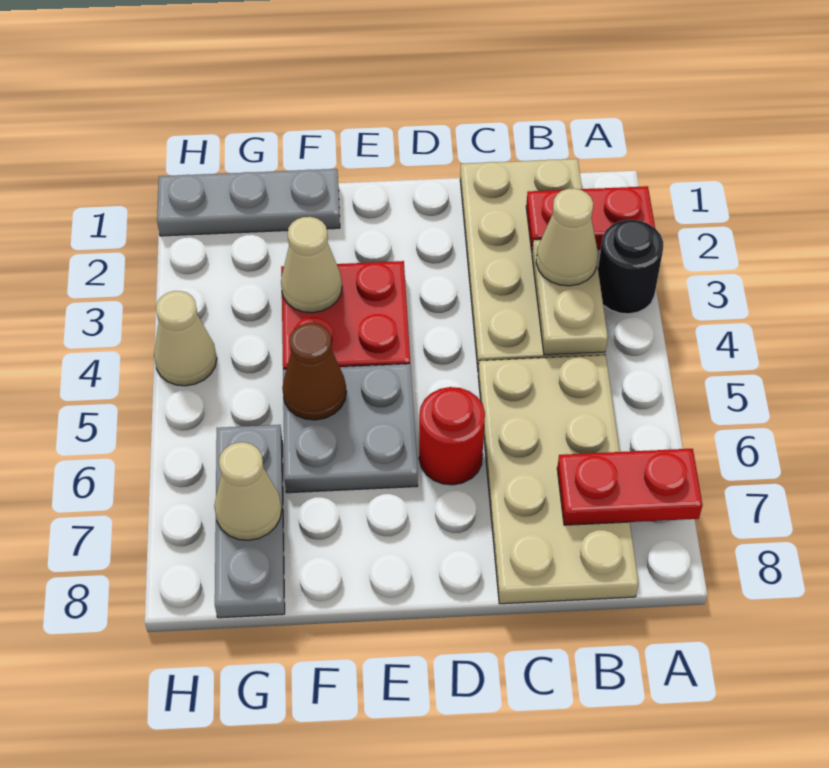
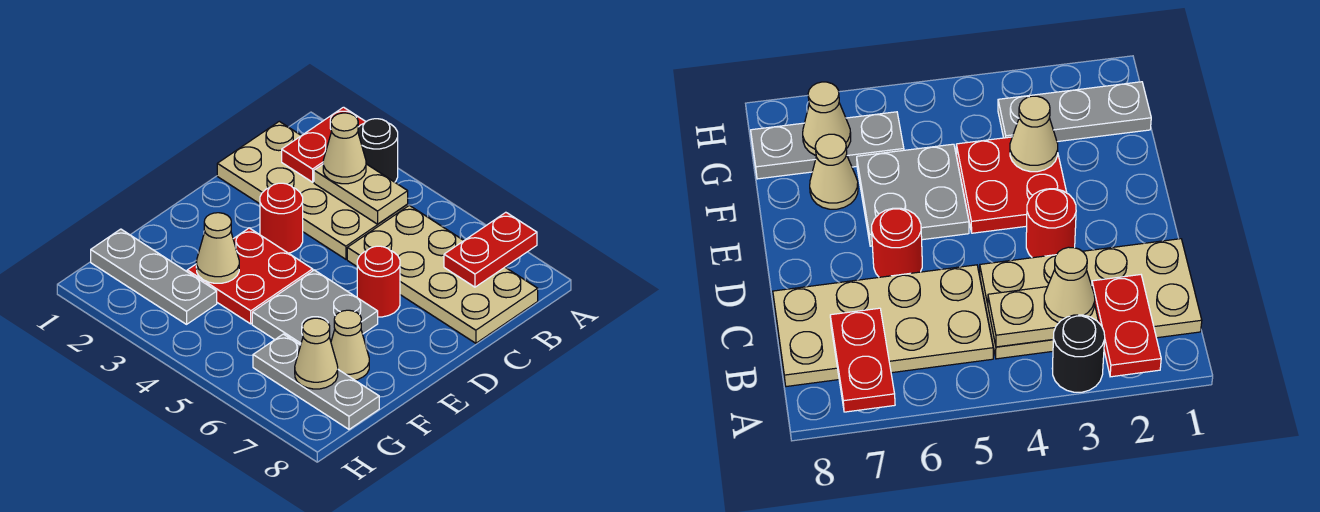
none -> red round brick D3 level 1
grey plate F1:H1 level 1 -> grey plate G1:G3 level 1
brown cone F5 level 2 -> none
tan cone H4 level 1 -> tan cone F7 level 1

